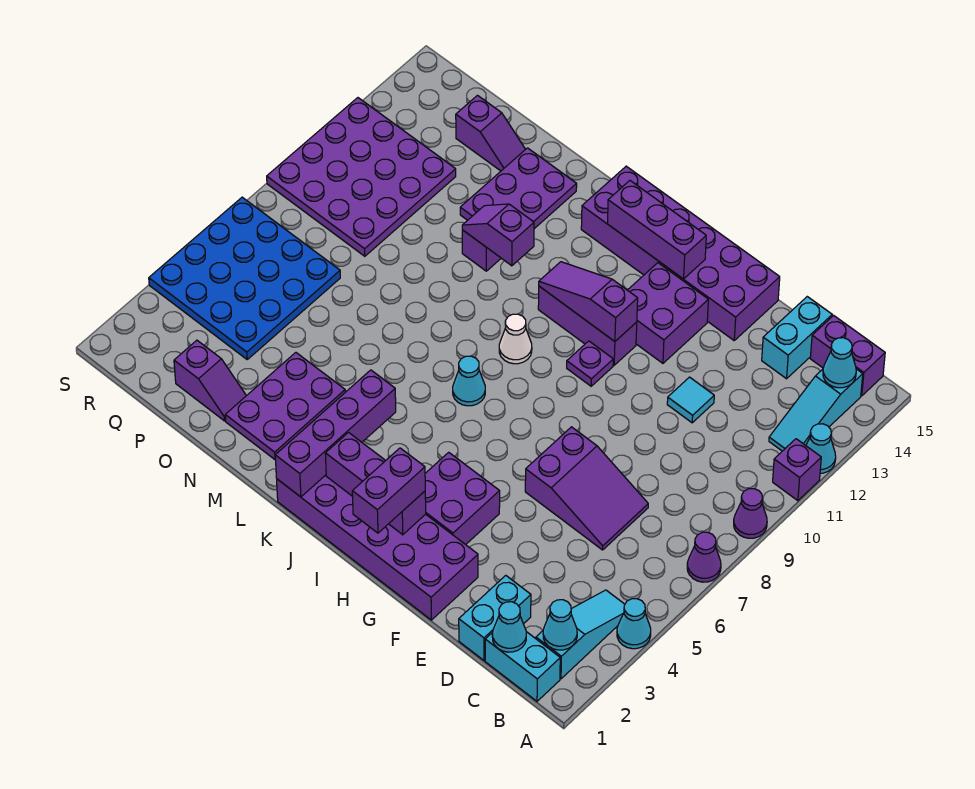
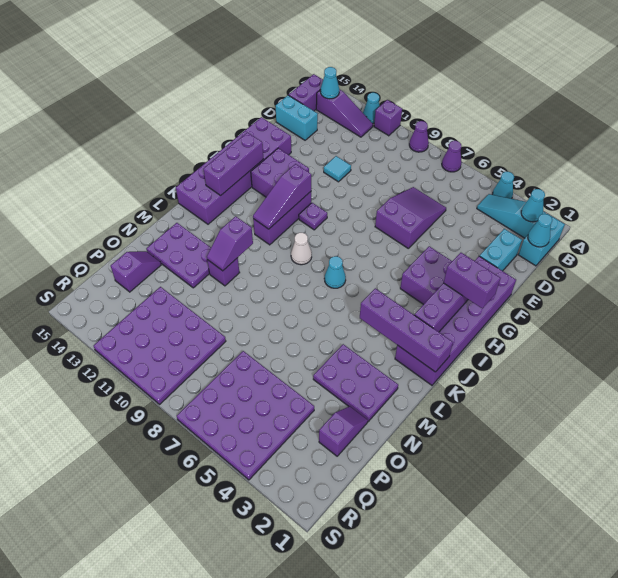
cyan slope B12:B14 level 1 top 14 -> purple slope B12:B14 level 1 top 14
cyan brick D1:D2 level 1 -> cyan brick D2:E2 level 1
blue plate P4:S7 level 1 -> purple plate P4:S7 level 1

